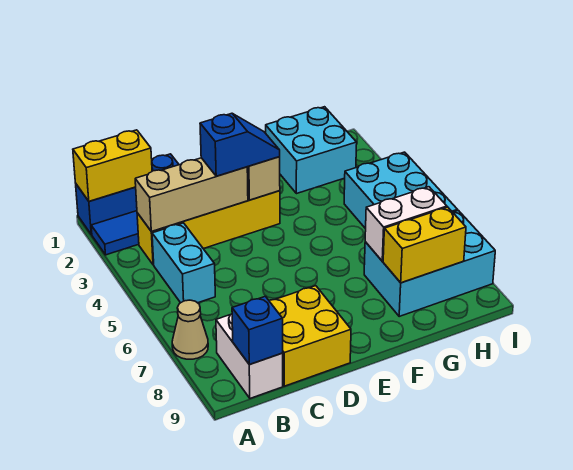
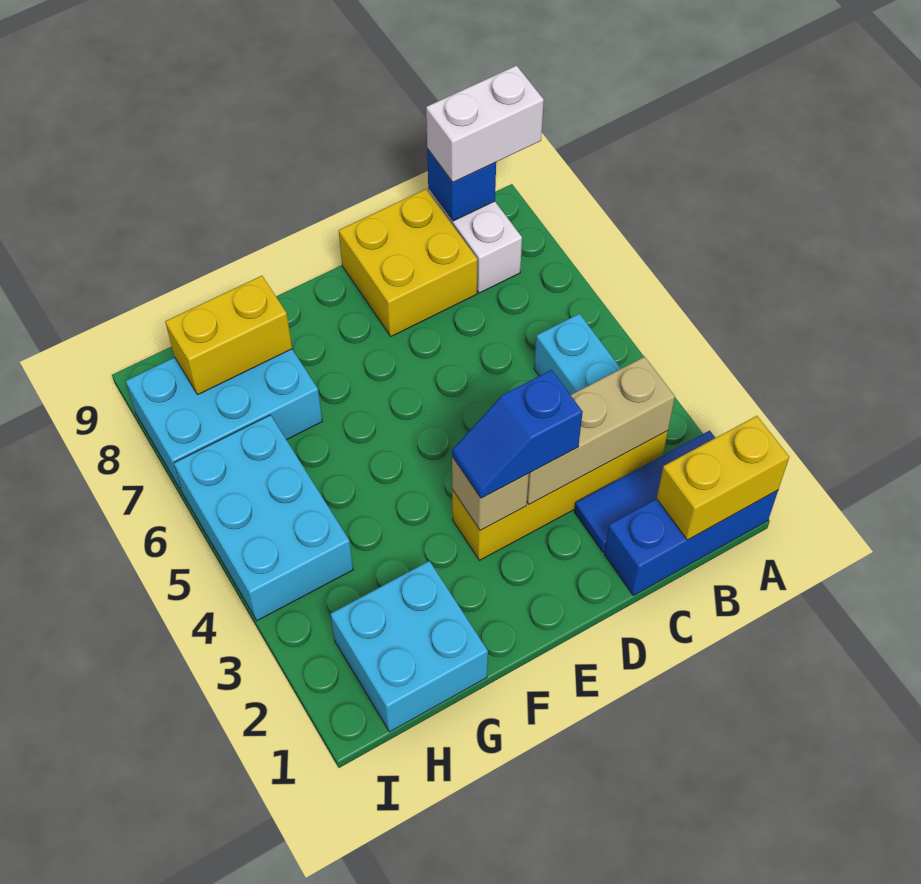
tan cone A7 level 1 -> none
white brick G7:H7 level 2 -> white brick A9:B9 level 3

